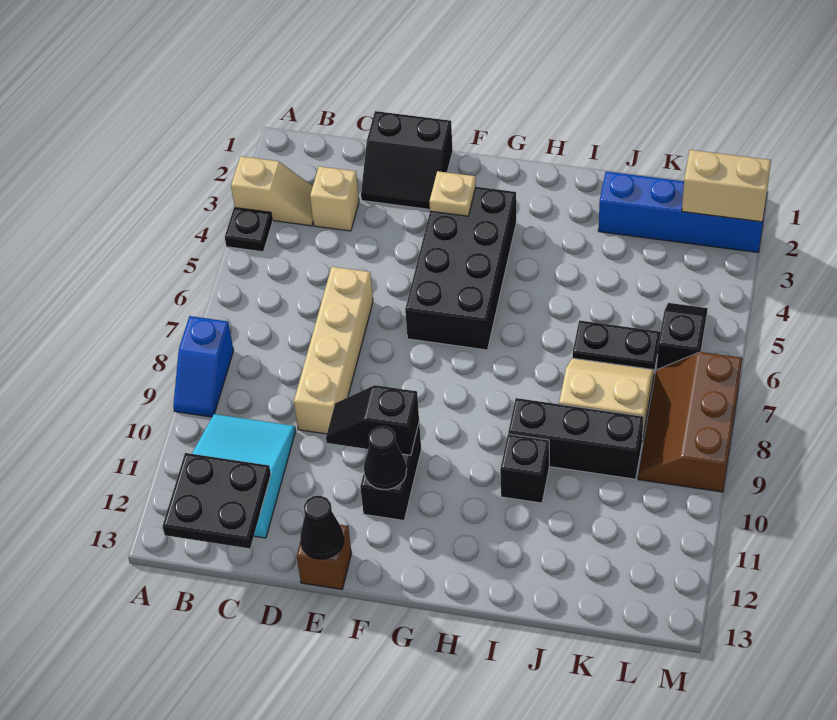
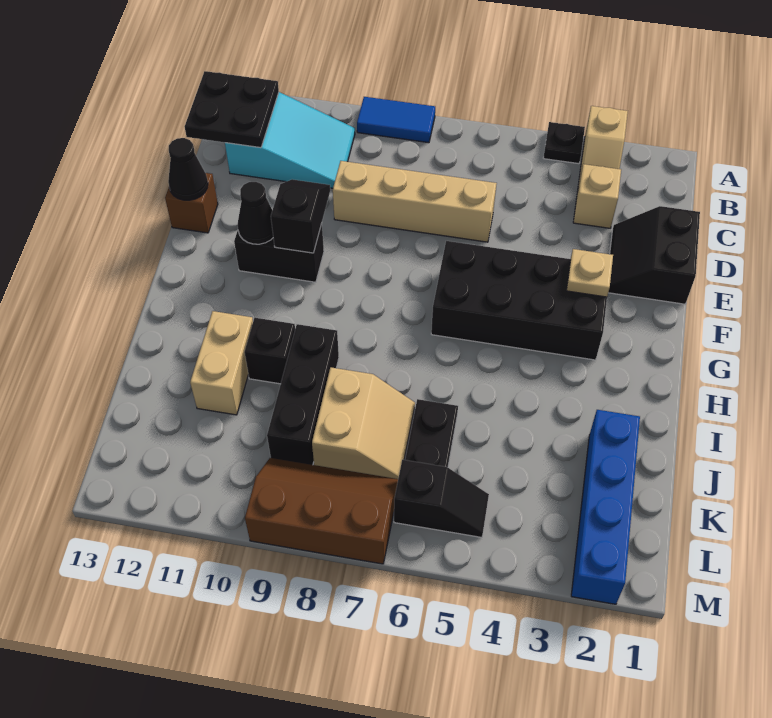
blue slope A8:A9 level 1 top 8 -> blue tile A8:A9 level 1
tan brick L2:M2 level 2 -> tan brick I11:J11 level 1

